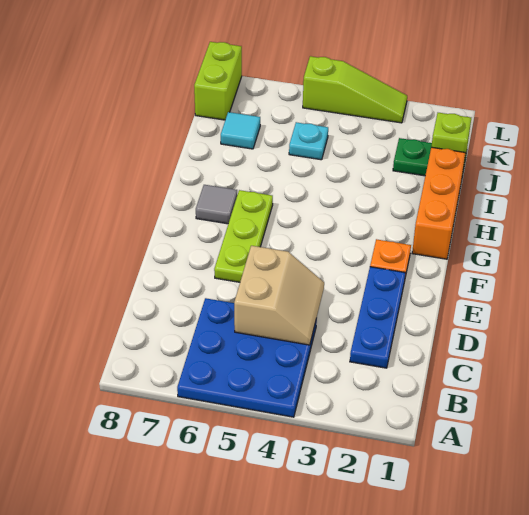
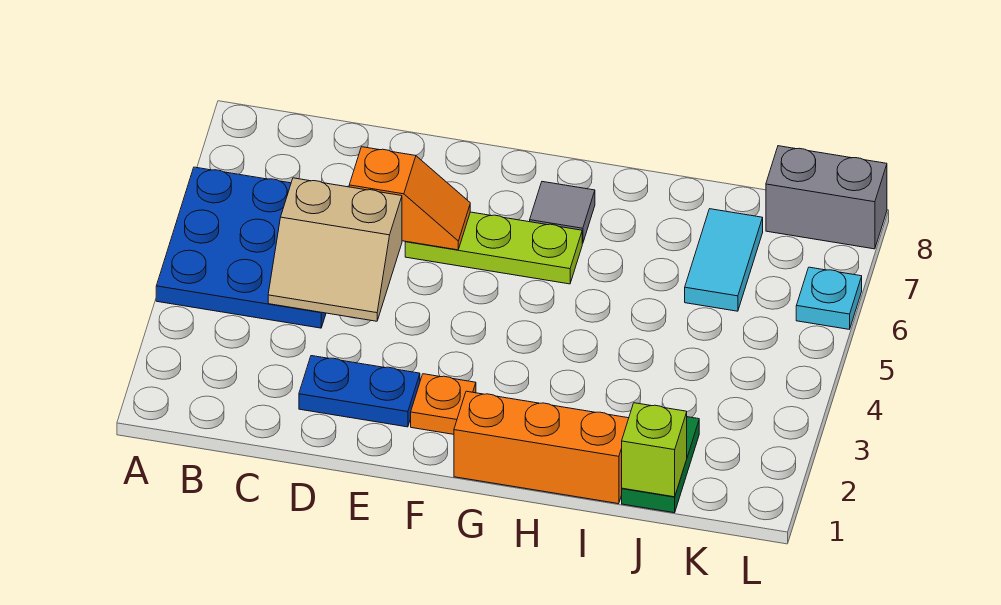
blue plate C2:E2 level 1 -> blue plate D2:E2 level 1
none -> orange slope D6:E6 level 2 top D
cyan plate J5 level 1 -> cyan plate L6 level 1
cyan tile J7 level 1 -> cyan tile J6:J7 level 1
lime brick K8:L8 level 1 -> grey brick K8:L8 level 1
lime slope L3:L5 level 1 top 5 -> none

